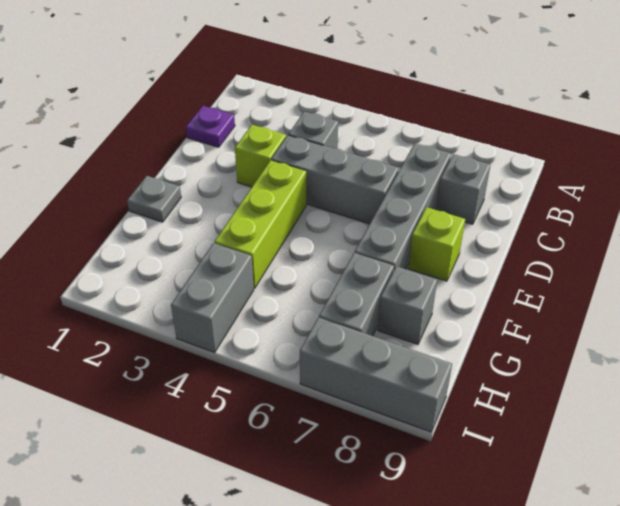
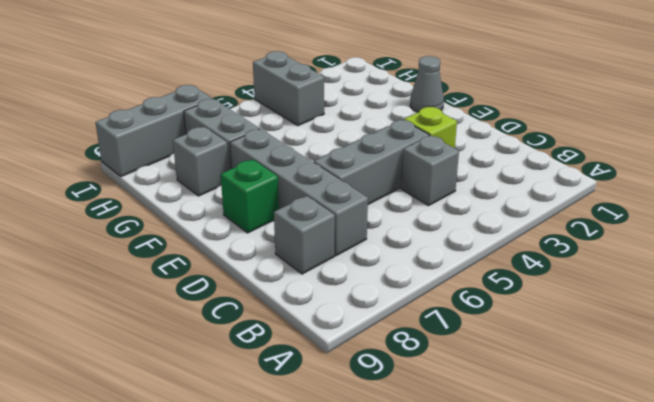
purple plate C1 level 1 -> none
lime brick E4:G4 level 1 -> none
lime brick E8 level 1 -> green brick E8 level 1
grey plate F1 level 1 -> grey cone F1 level 1

